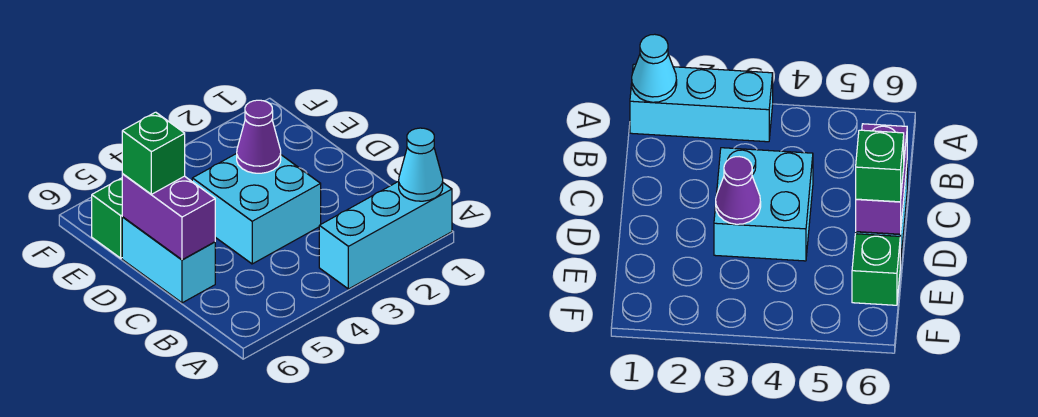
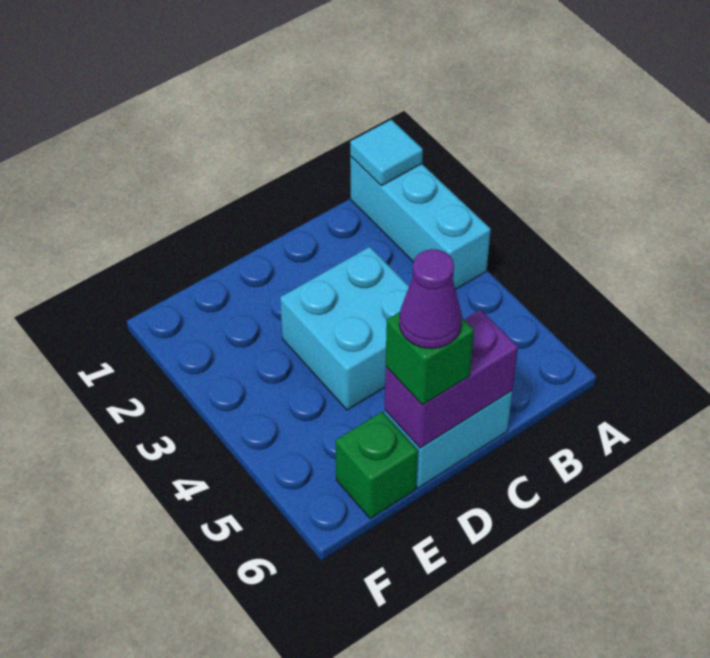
cyan cone A1 level 2 -> cyan tile A1 level 2
purple cone D3 level 2 -> purple cone D6 level 4

